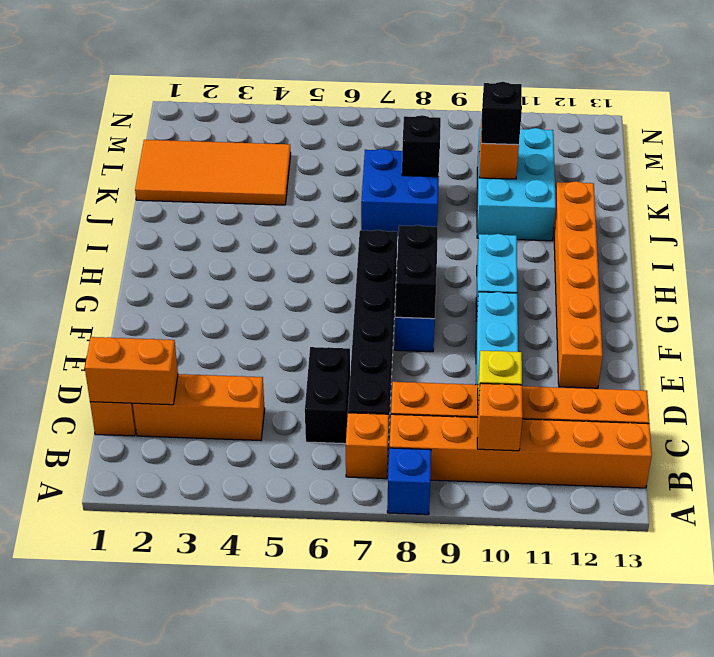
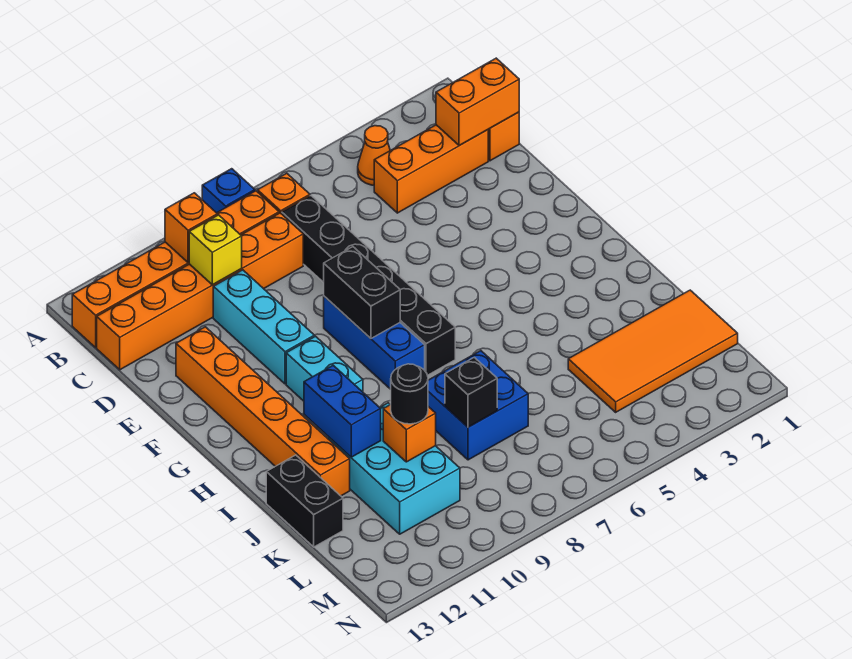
none -> orange cone B4 level 1
black brick C6:D6 level 1 -> black brick J13:K13 level 1
none -> blue brick I11:J11 level 2
black brick K10 level 3 -> black round brick K10 level 3

